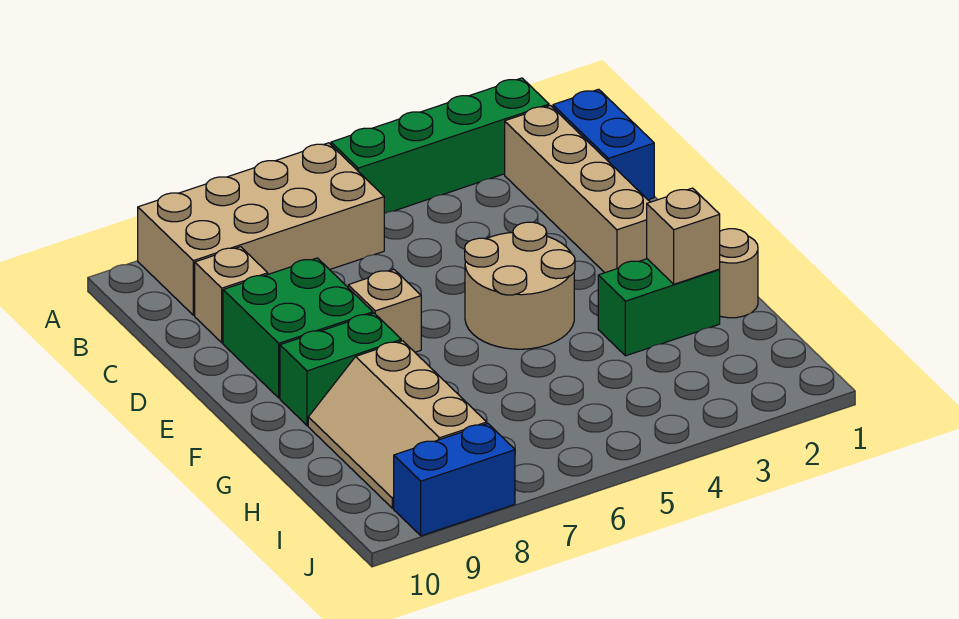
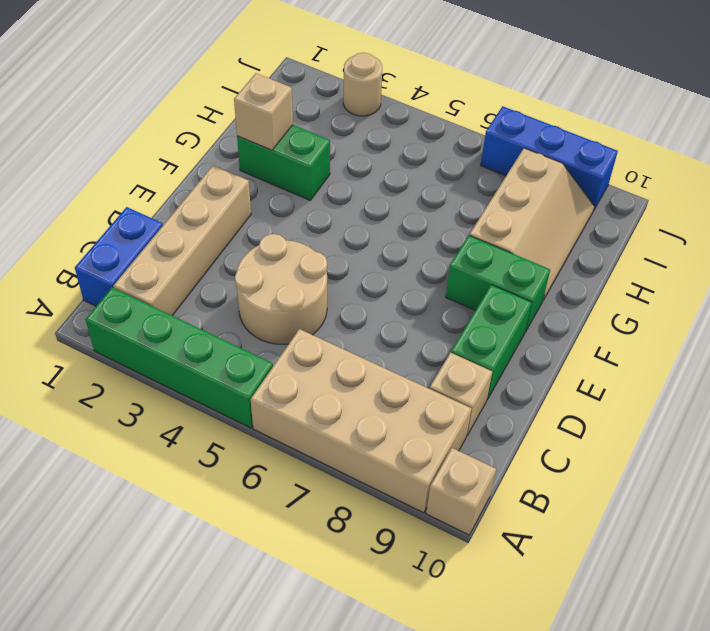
green brick D8:E9 level 1 -> green brick D9:E9 level 1
tan round brick E4:F5 level 1 -> tan round brick C4:D5 level 1
tan brick E7 level 1 -> tan brick A10 level 1
tan round brick G1 level 1 -> tan round brick J3 level 1
blue brick J8:J9 level 1 -> blue brick J7:J9 level 1

